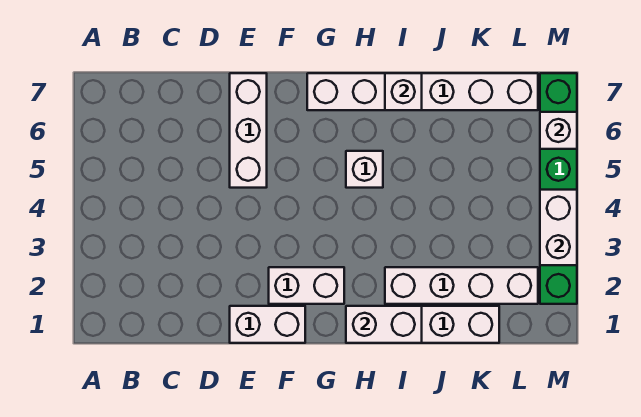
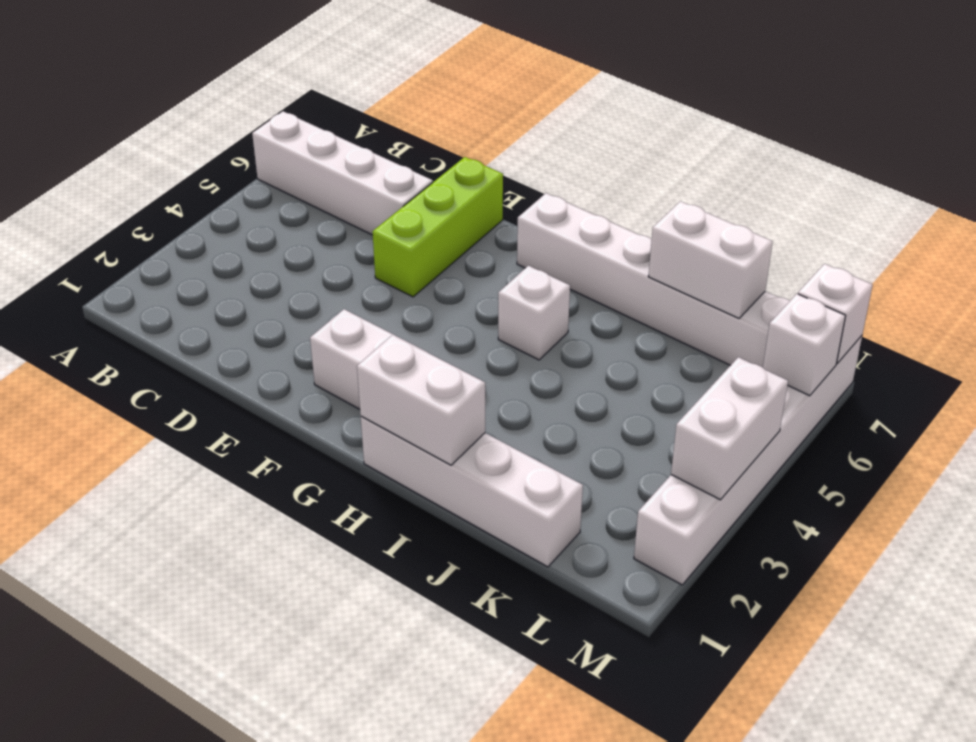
white brick E1:F1 level 1 -> white brick J7:K7 level 2
white brick E5:E7 level 1 -> lime brick E5:E7 level 1
white brick I2:L2 level 1 -> white brick A6:D6 level 1
white brick I7 level 2 -> white brick M7 level 2
green brick M2:M7 level 1 -> white brick M2:M7 level 1

